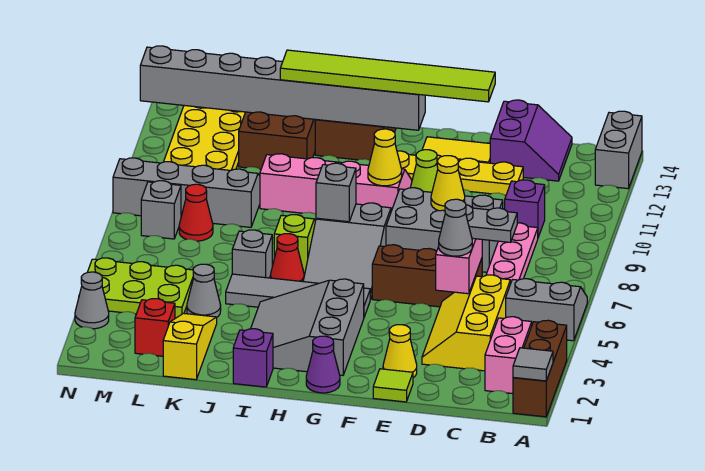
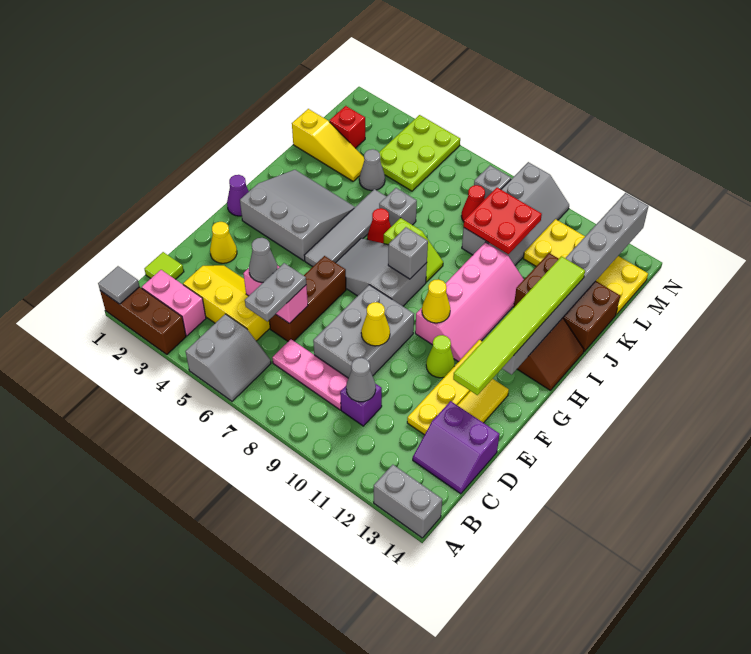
lime tile E1 level 1 -> lime tile C1 level 1
purple brick I1 level 1 -> none
none -> red plate K9:L10 level 2
grey cone N3 level 1 -> grey cone C10 level 2

